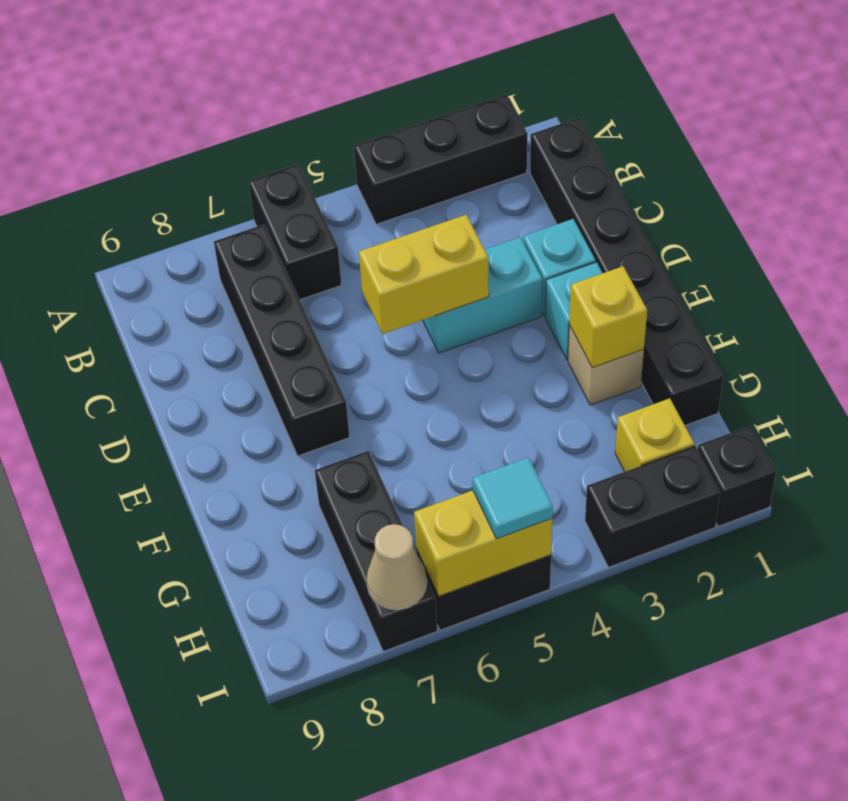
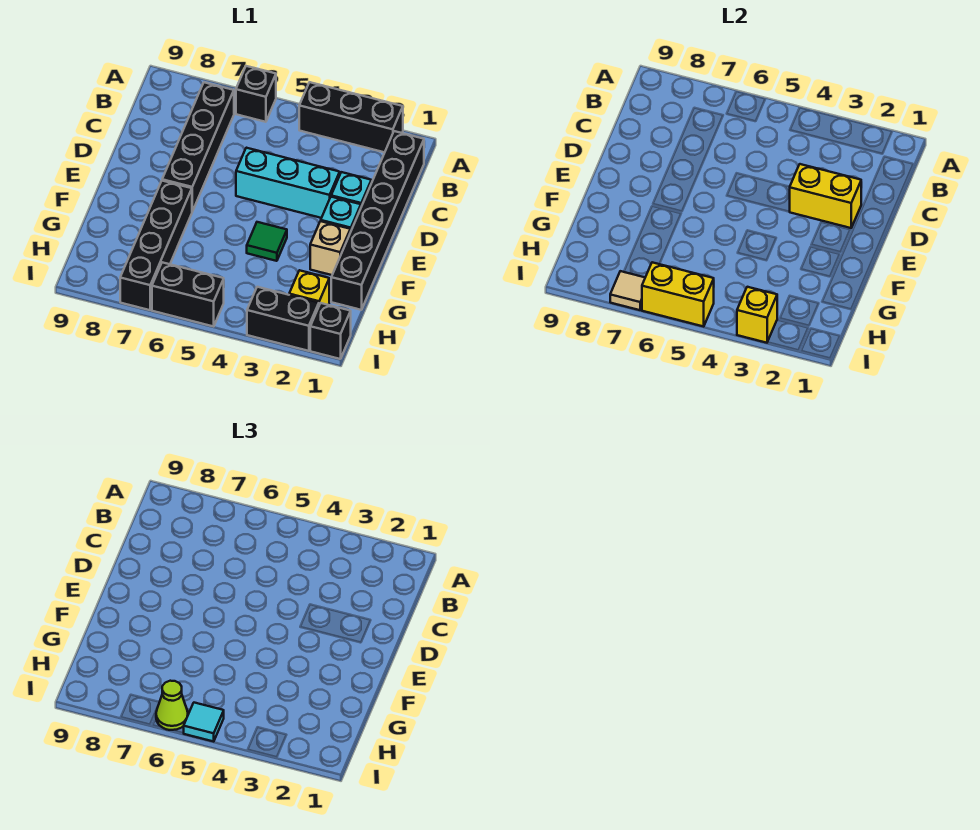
black brick A6:B6 level 1 -> black brick A6 level 1
cyan brick D3:D4 level 1 -> cyan brick D3:D5 level 1
yellow brick D4:D5 level 2 -> yellow brick D2:D3 level 2
yellow brick F2 level 2 -> yellow brick I3 level 2
none -> green tile F4 level 1
black brick G7:I7 level 1 -> black brick F7:I7 level 1
none -> lime cone I6 level 3
tan cone I7 level 2 -> tan tile I7 level 2

